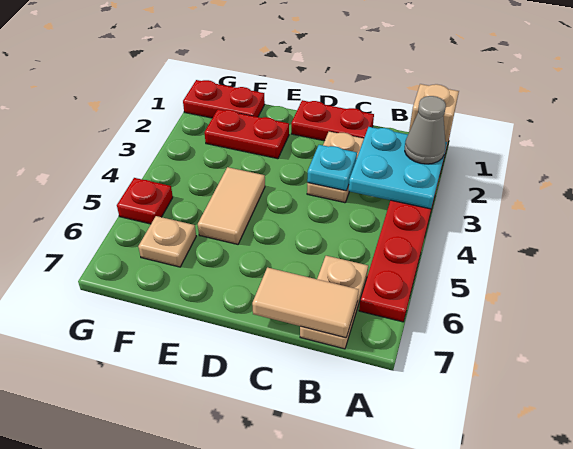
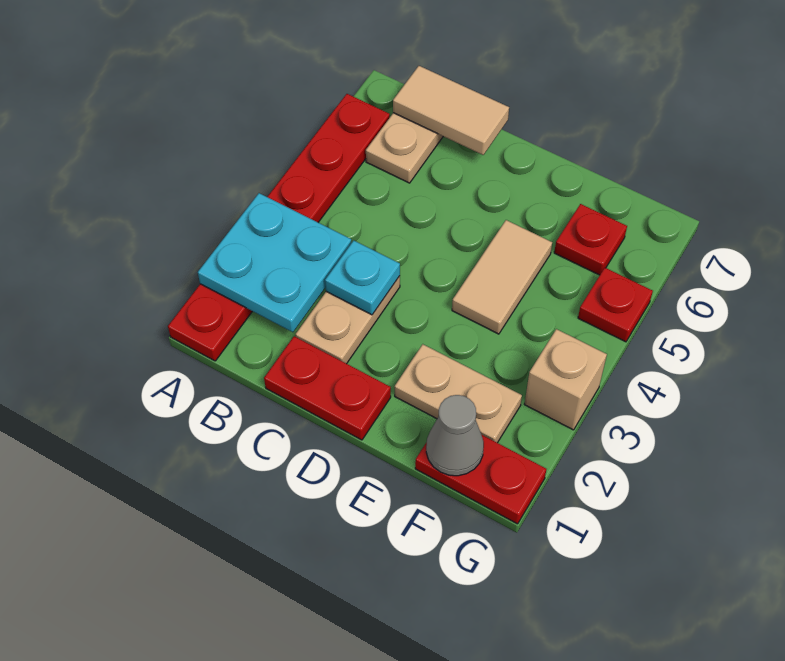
tan brick A1 level 2 -> tan brick G3 level 1
grey cone A2 level 3 -> grey cone F1 level 2
red plate E2:F2 level 1 -> tan plate E2:F2 level 1
tan plate F6 level 1 -> red plate F6 level 1

